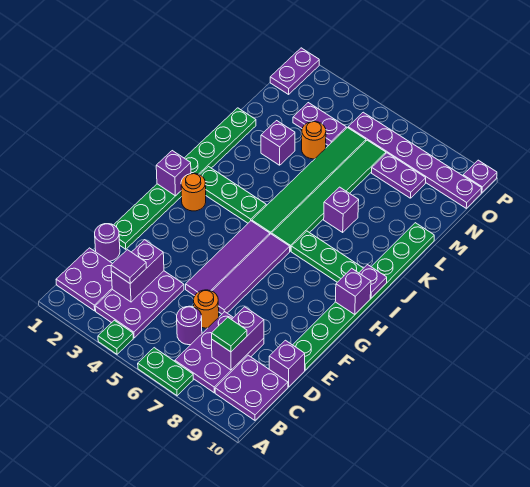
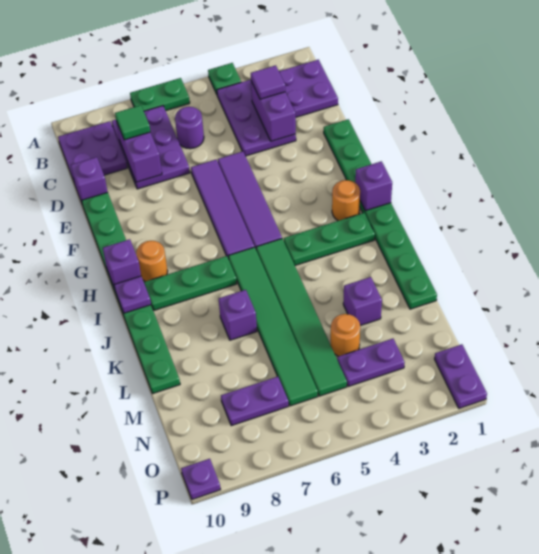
purple round brick D1 level 1 -> none
orange round brick D6 level 1 -> orange round brick H9 level 1
purple plate O5:O10 level 1 -> none

